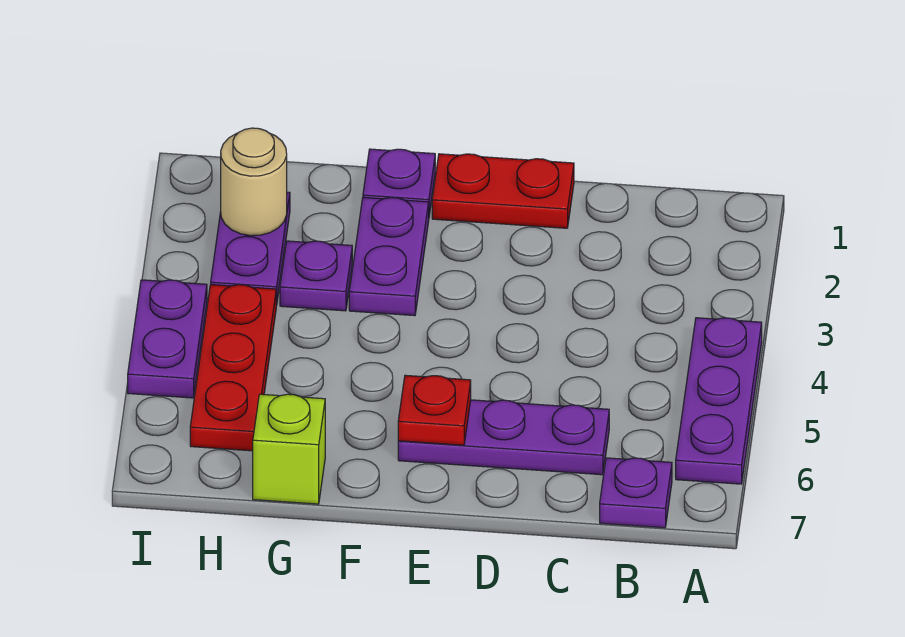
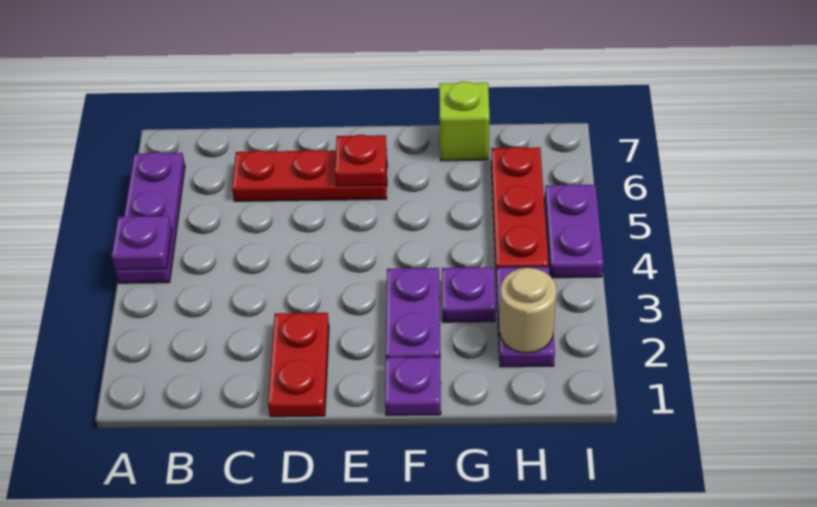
purple plate B7 level 1 -> purple plate A4 level 2
purple plate C6:E6 level 1 -> red plate C6:E6 level 1
red plate D1:E1 level 1 -> red plate D1:D2 level 1

